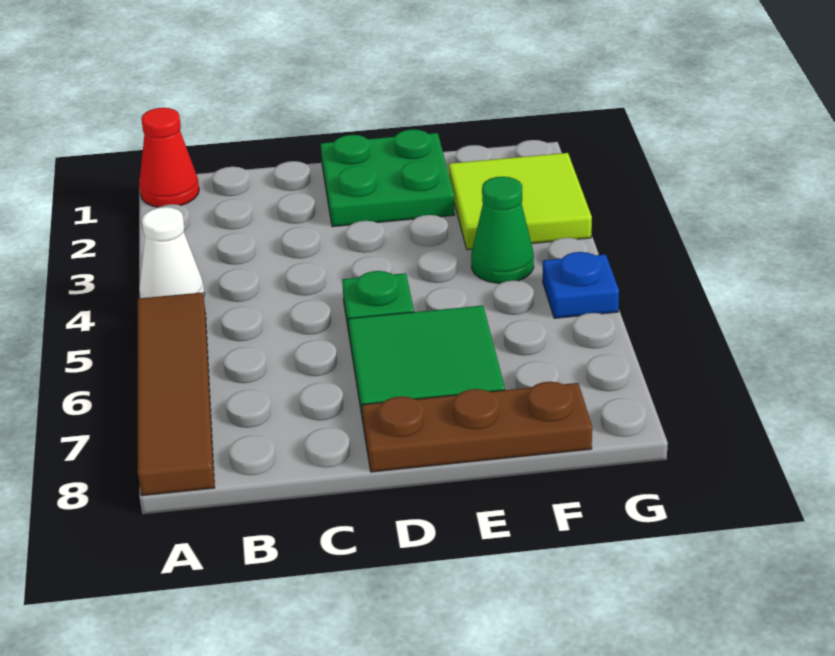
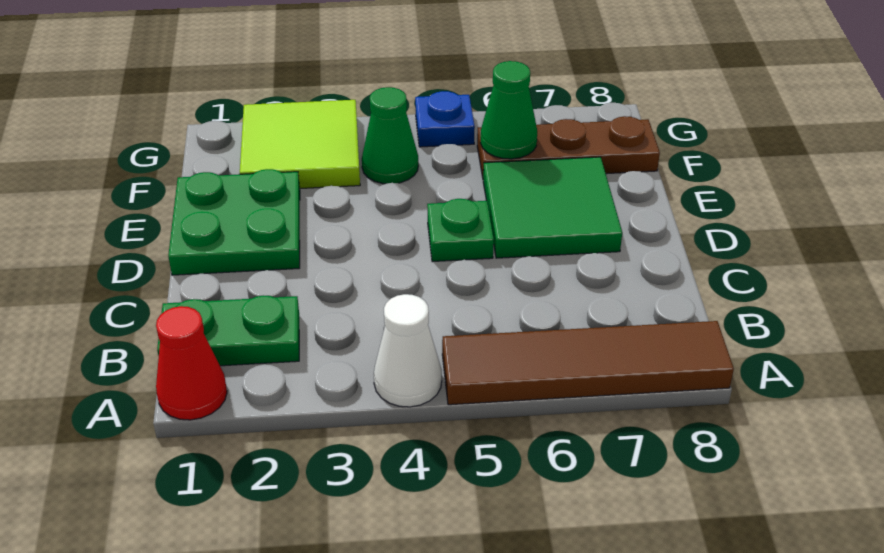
none -> green plate B1:B2 level 1
brown plate D8:F8 level 1 -> brown plate F6:F8 level 1
none -> green cone F6 level 2

